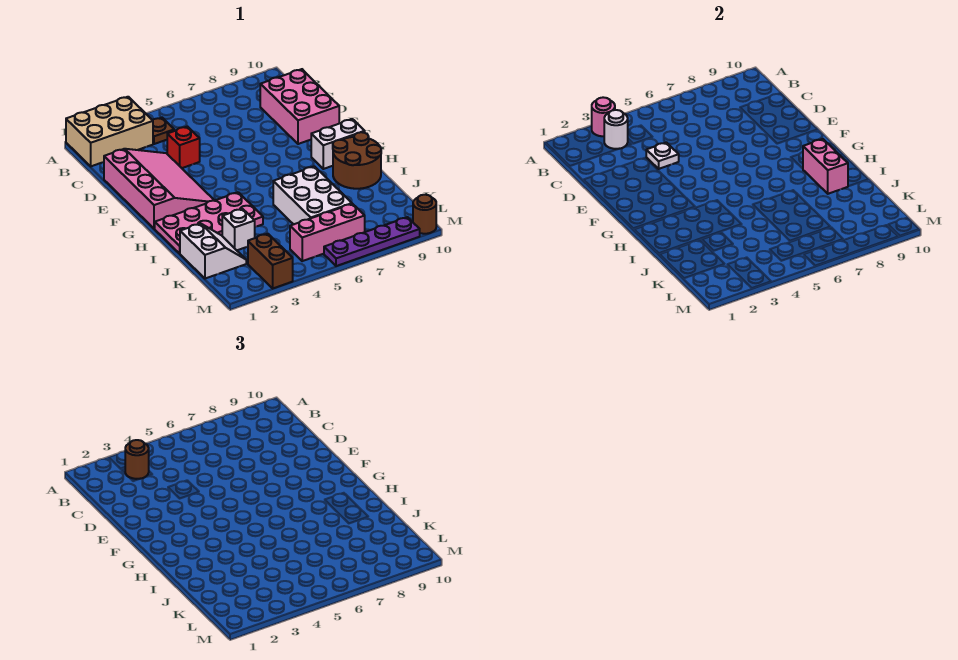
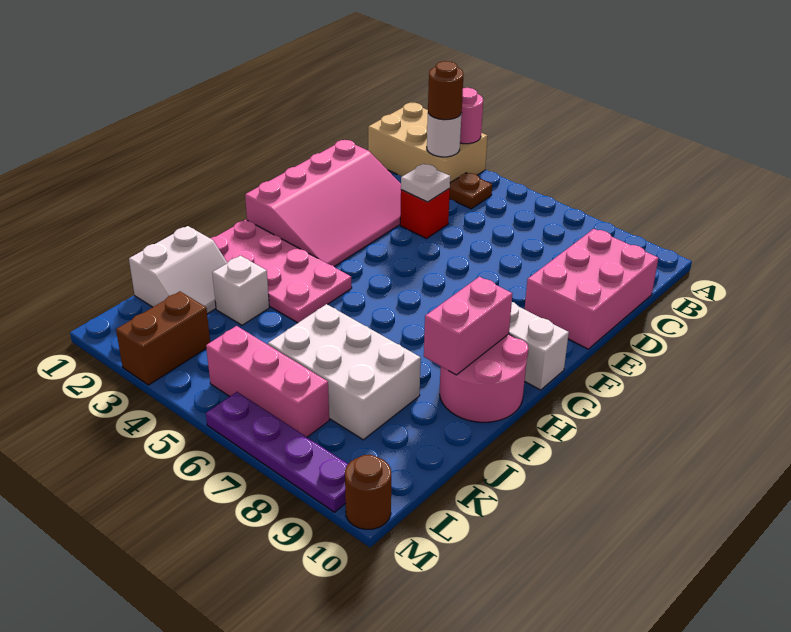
brown round brick H9:I10 level 1 -> pink round brick H9:I10 level 1
white brick I6:K7 level 1 -> white brick J6:K8 level 1

